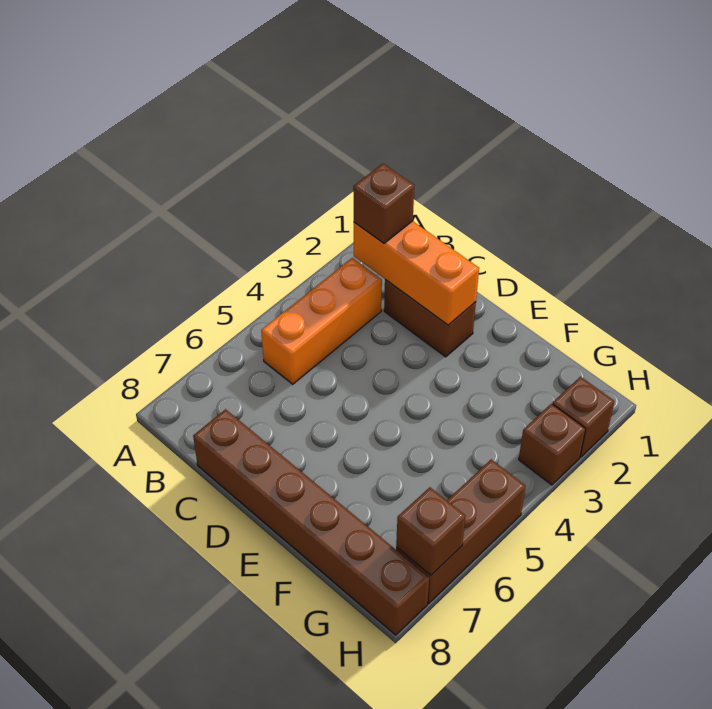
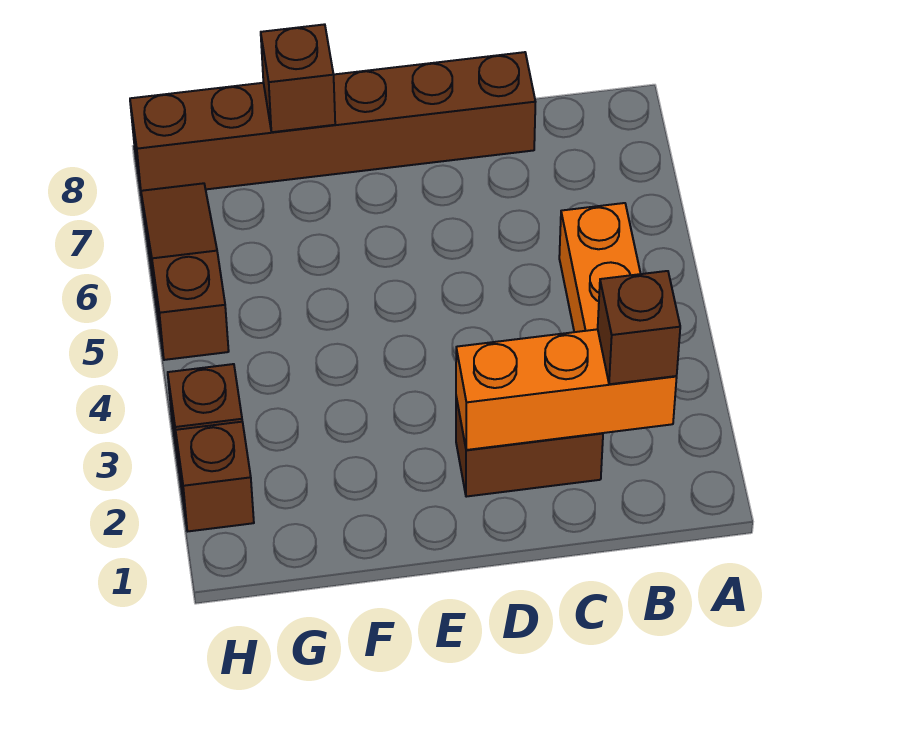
brown brick H5:H7 level 1 -> brown slope H5:H7 level 1 top 5
brown brick H7 level 2 -> brown brick F8 level 2

